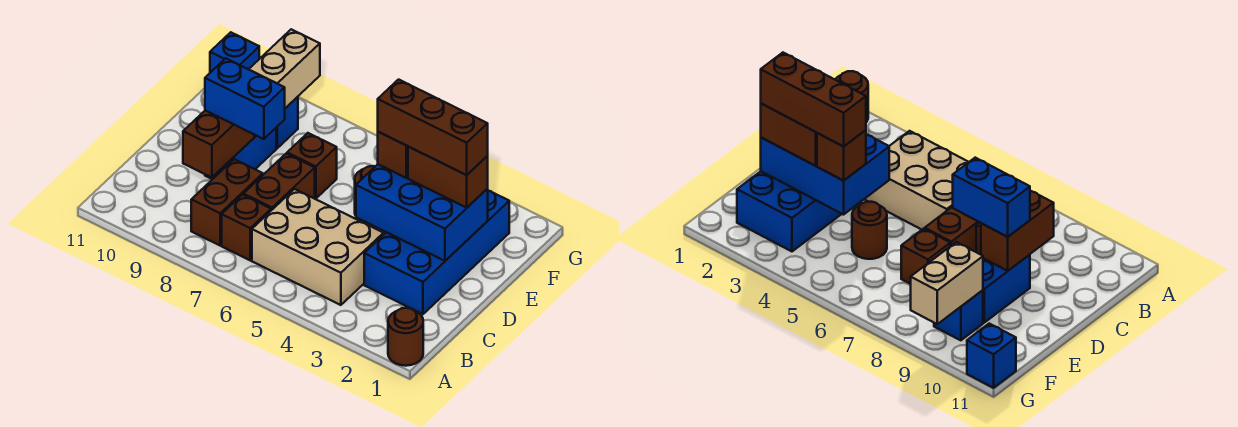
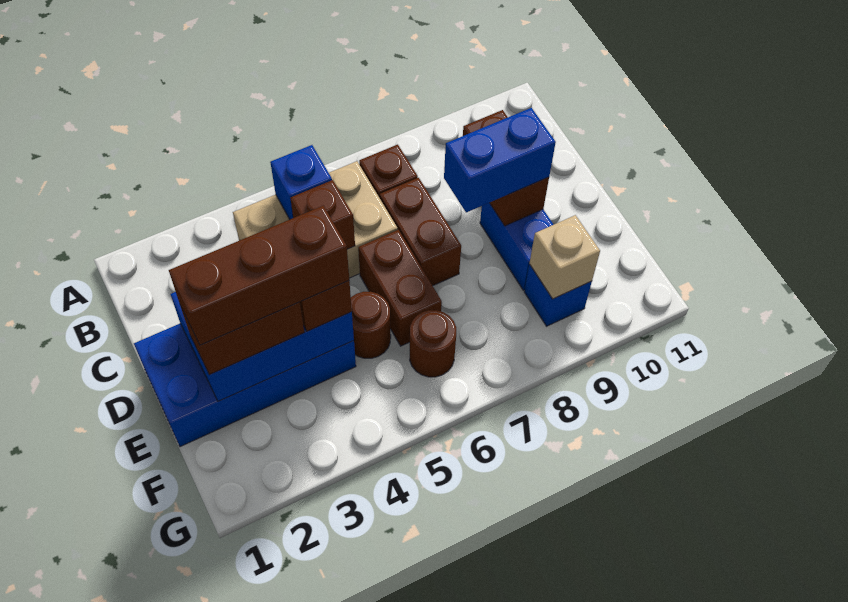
brown round brick A1 level 1 -> brown round brick F6 level 1
brown brick B8:C8 level 1 -> brown brick D6:E6 level 1
blue brick C2:F3 level 1 -> blue brick D1:E4 level 1
brown brick E7 level 1 -> brown brick C5 level 2
tan brick F9:G9 level 2 -> tan brick F9 level 2
blue brick G11 level 1 -> blue brick B5 level 2

